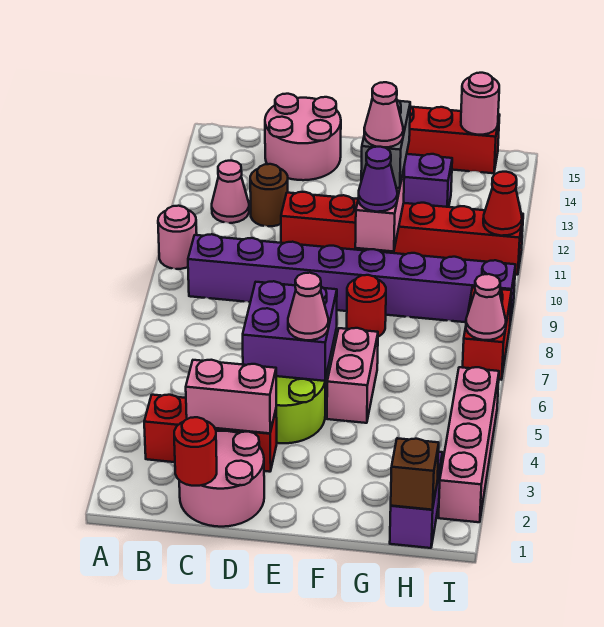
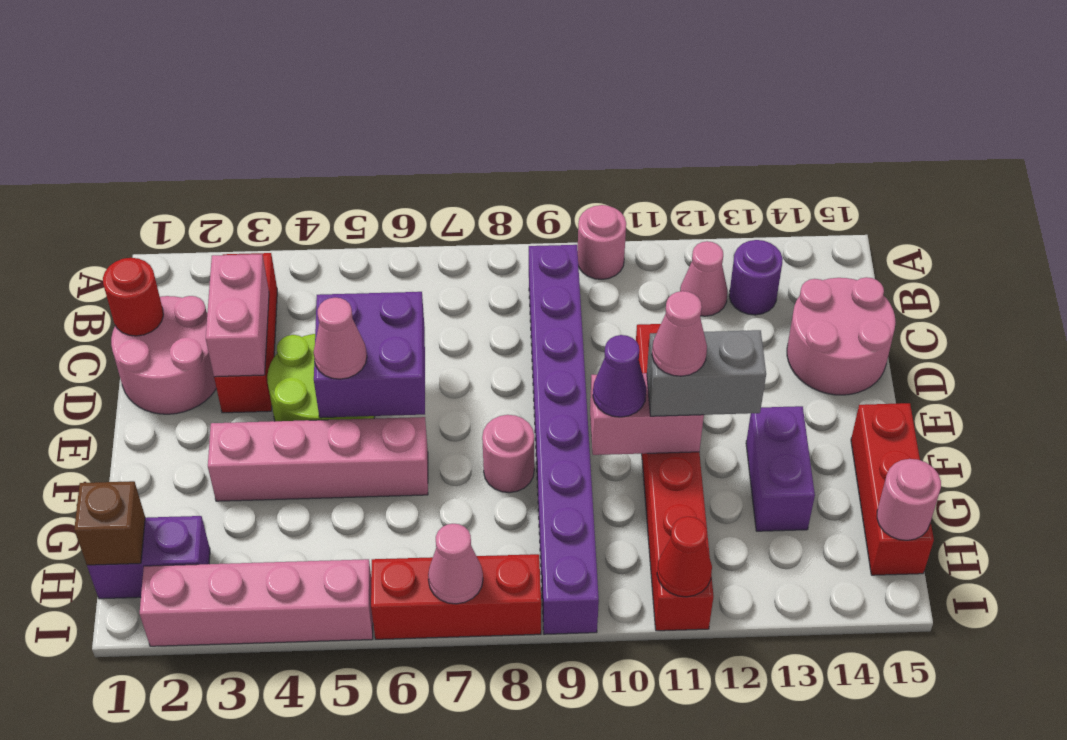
none -> purple round brick B13 level 1
brown round brick C12 level 1 -> none
pink brick F5:F6 level 1 -> pink brick F3:F6 level 1
red round brick F8 level 1 -> pink round brick F8 level 1
red brick I7:I8 level 1 -> red brick I6:I8 level 1

